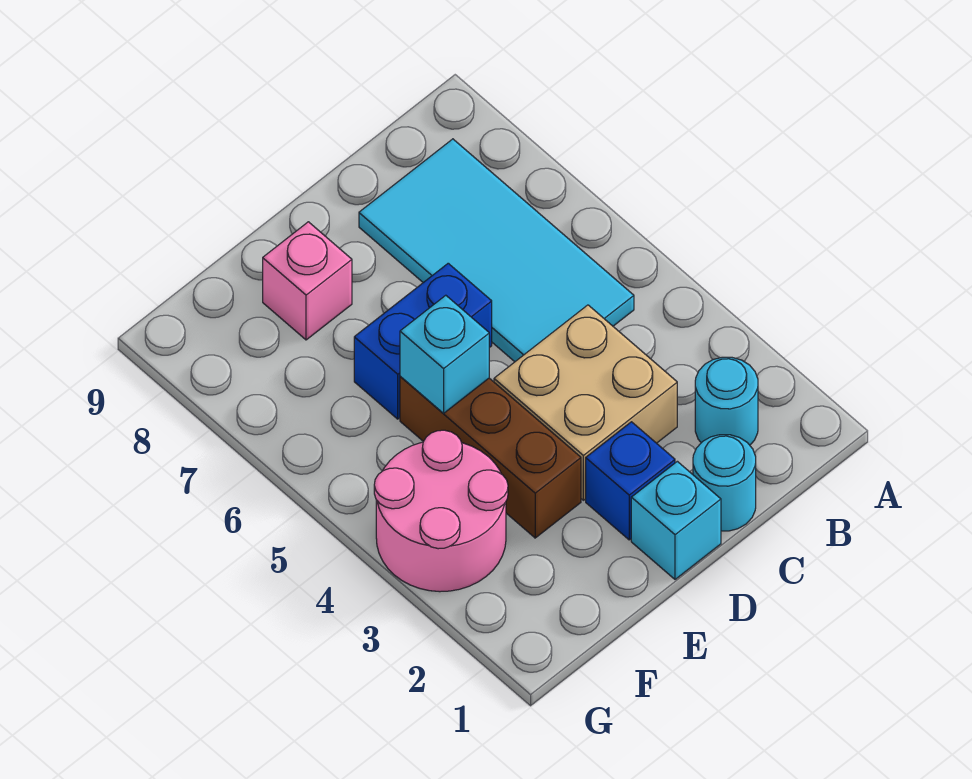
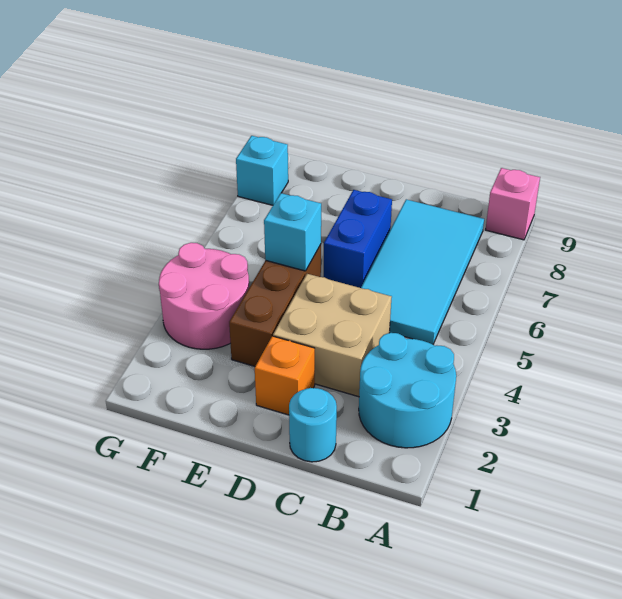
cyan round brick B2 level 1 -> cyan round brick A2:B3 level 1
cyan brick D1 level 1 -> cyan brick G8 level 1
blue brick D2 level 1 -> orange brick D2 level 1
blue brick D6:E6 level 1 -> blue brick D6:D7 level 1
pink brick E8 level 1 -> pink brick A9 level 1

